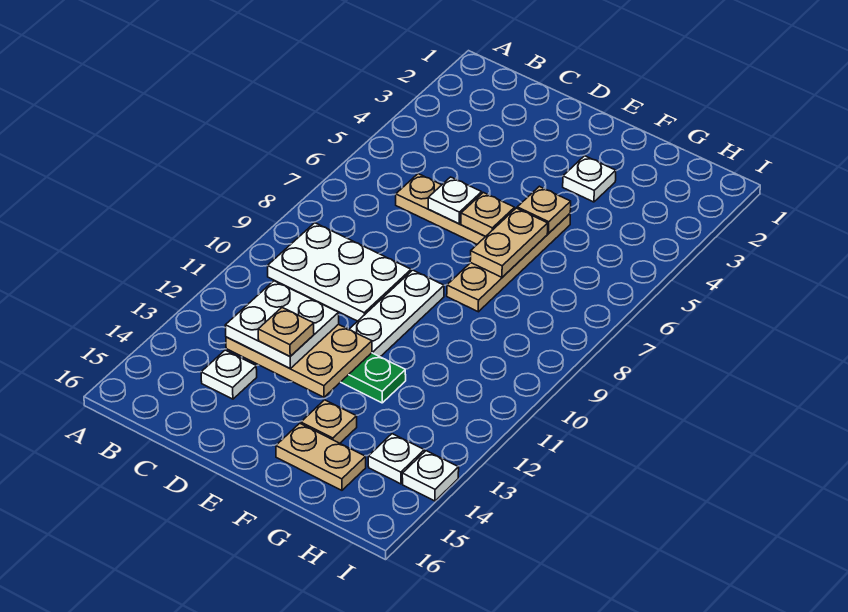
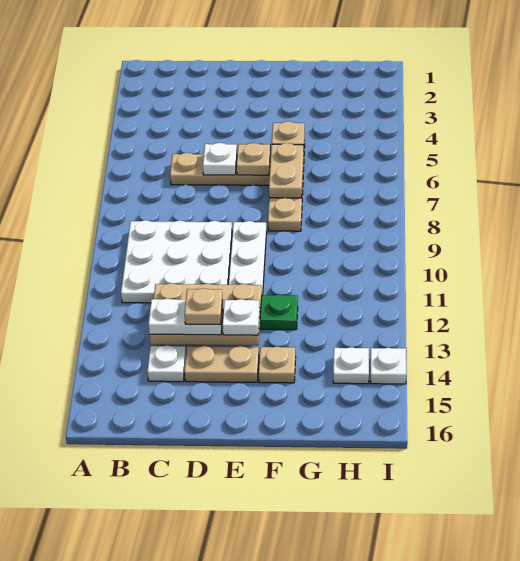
white plate B9:D10 level 1 -> white plate B9:D11 level 1
white plate C12:D13 level 3 -> white plate C13:D13 level 3
white plate F3 level 1 -> white plate E13 level 3
tan plate F15:G15 level 1 -> tan plate D14:E14 level 1

